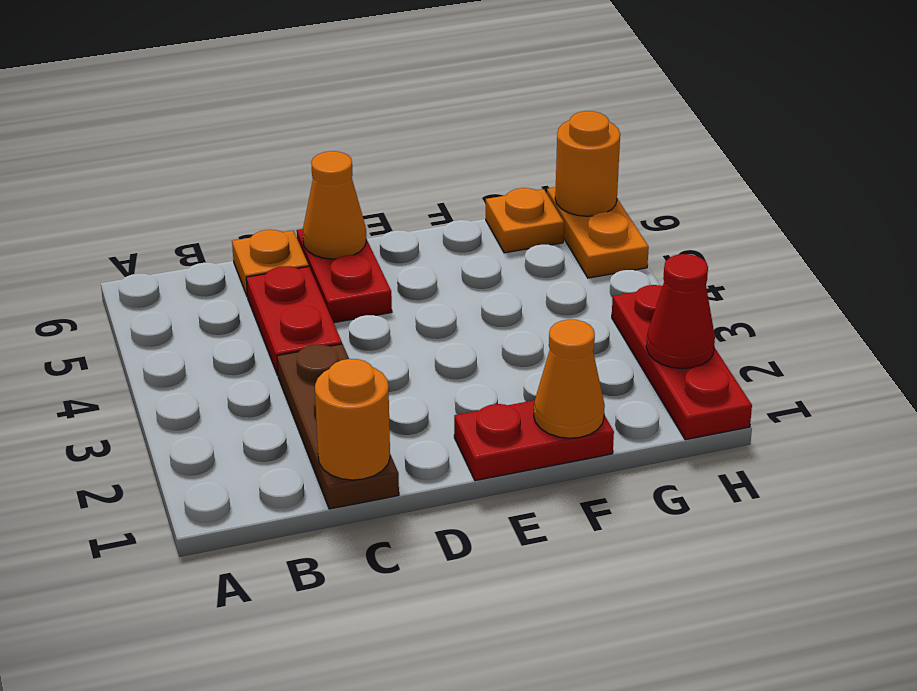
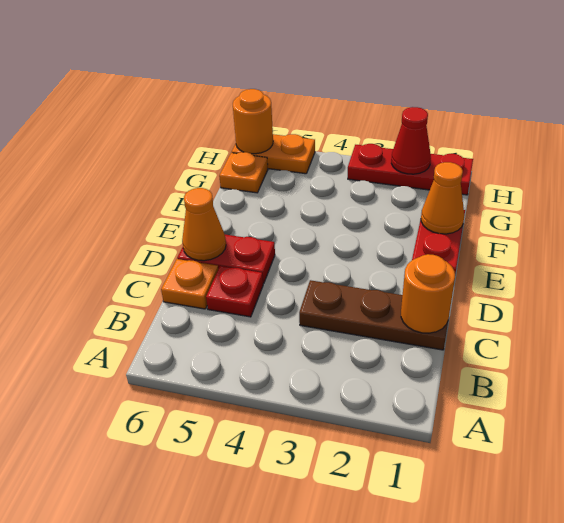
red plate C4:C5 level 1 -> red plate C5 level 1

